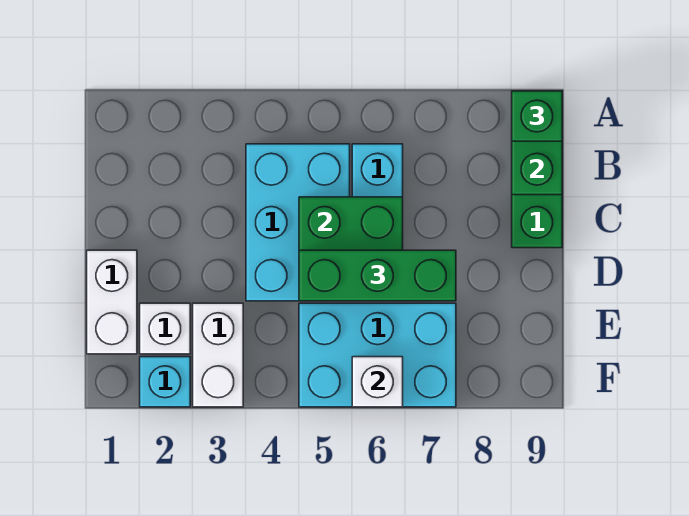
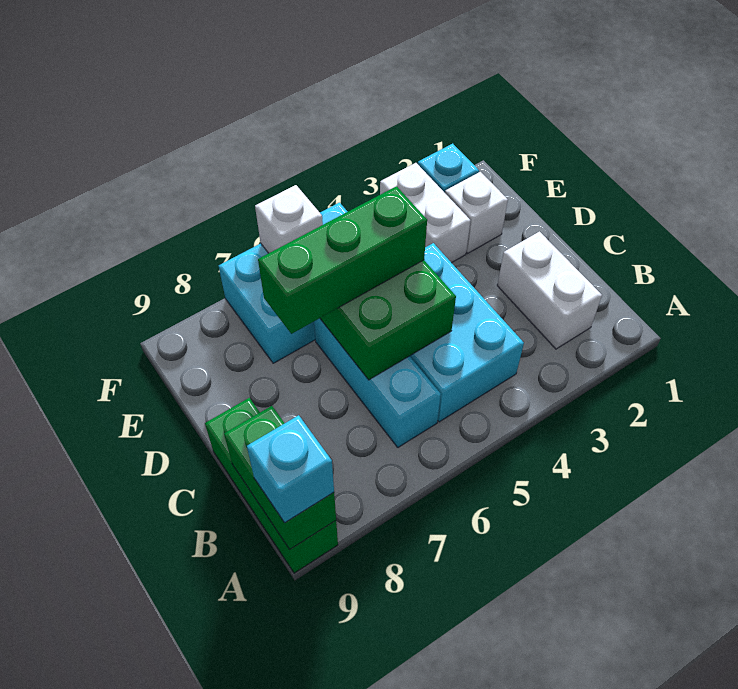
green brick A9 level 3 -> cyan brick A9 level 3
white brick D1:E1 level 1 -> white brick B2:C2 level 1

